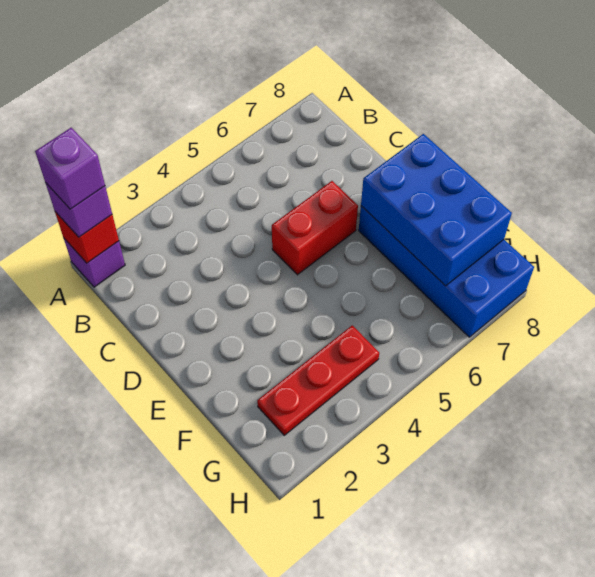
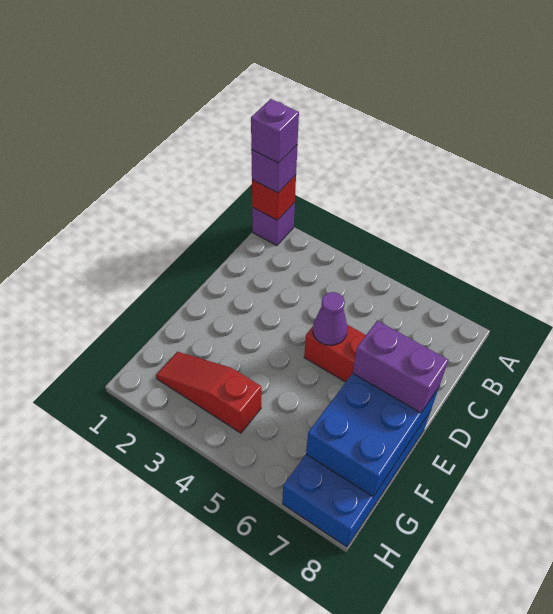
none -> purple cone D5 level 2
none -> purple brick E7:E8 level 3
red plate G2:G4 level 1 -> red slope G2:G4 level 1 top 4

